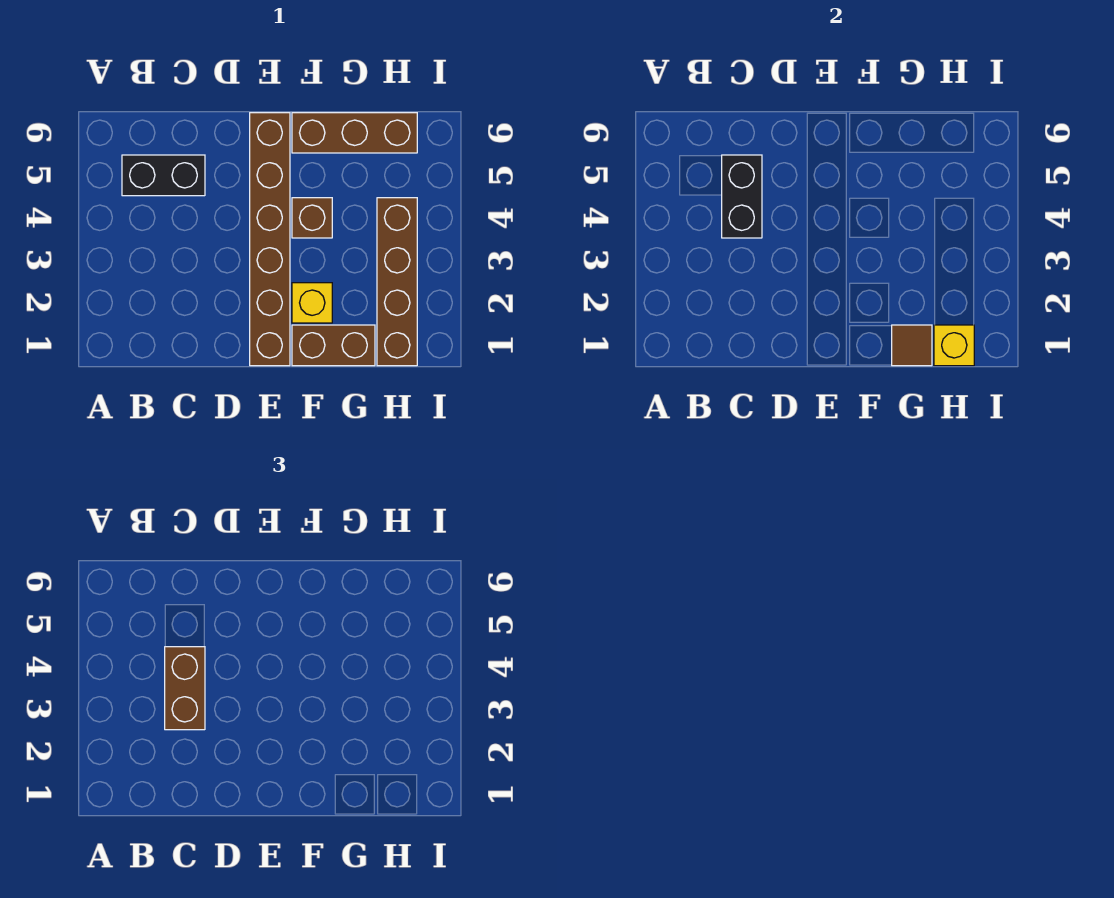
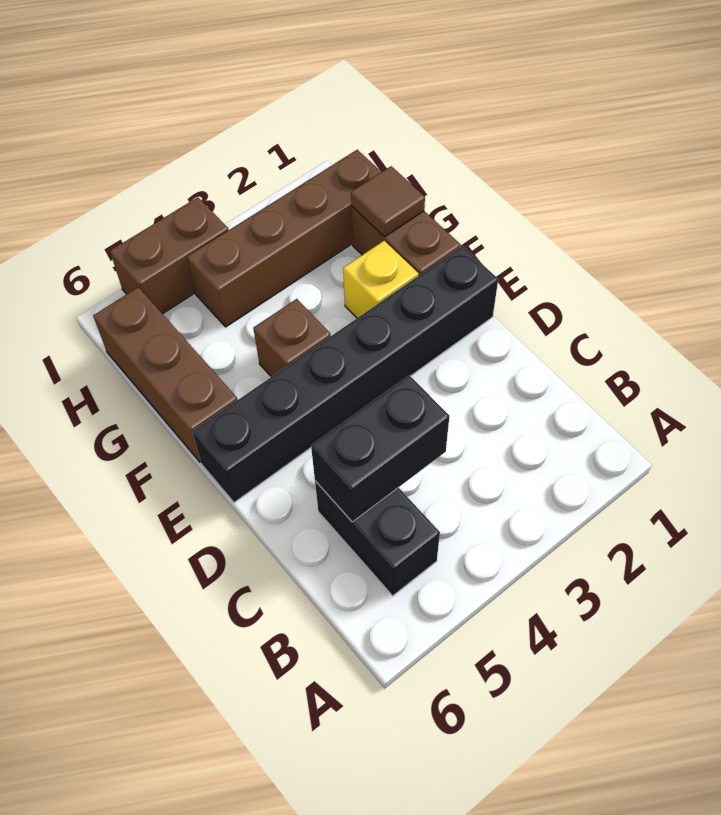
brown brick C3:C4 level 3 -> brown brick I4:I5 level 1
brown brick E1:E6 level 1 -> black brick E1:E6 level 1
yellow brick H1 level 2 -> none

